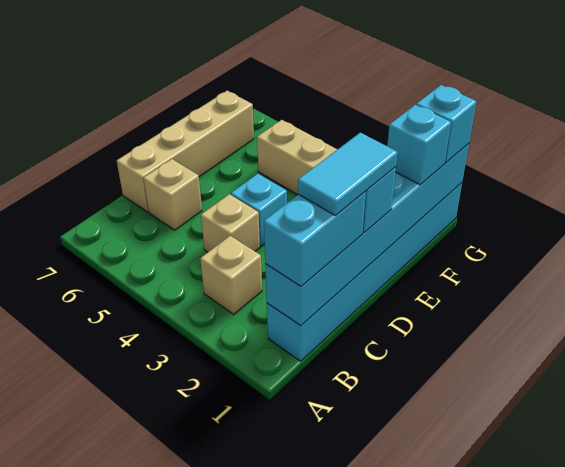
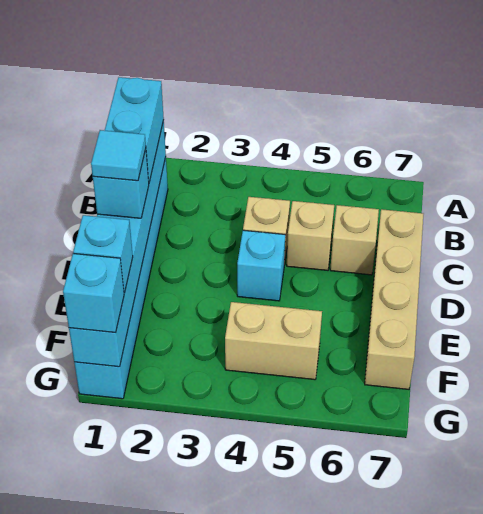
tan brick B3 level 1 -> tan brick C5 level 1
cyan tile C1:D1 level 4 -> cyan tile D1 level 4

